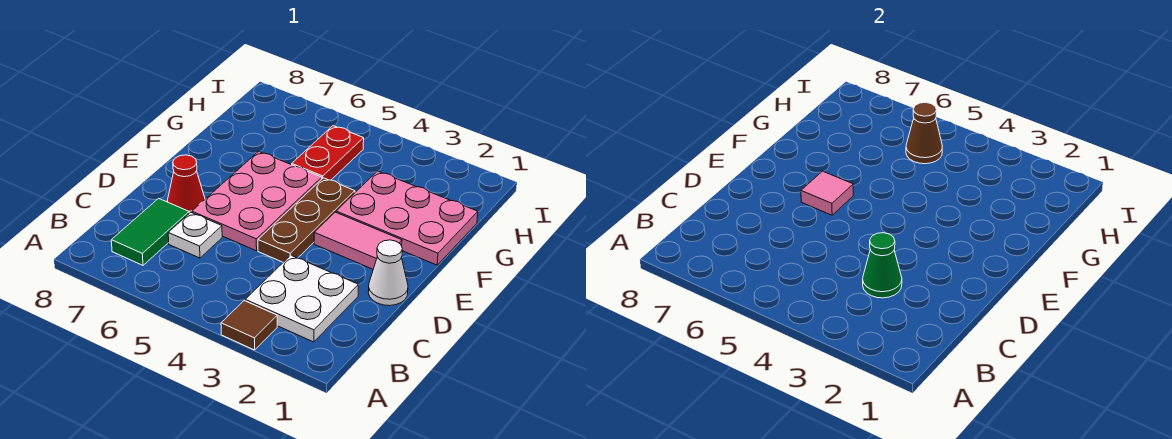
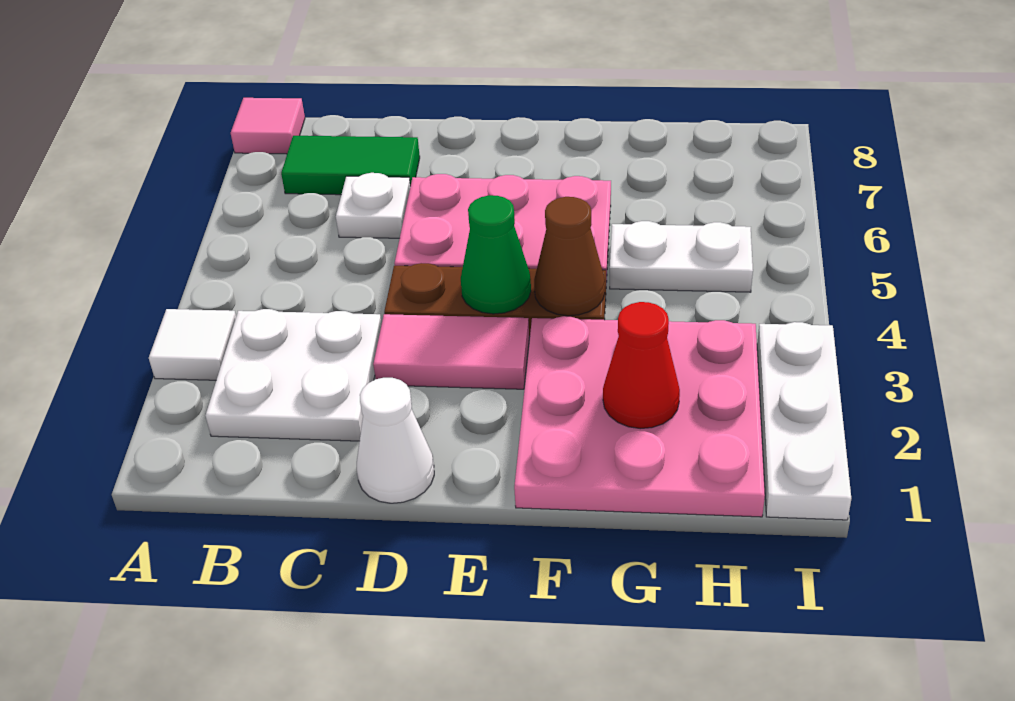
brown tile A3 level 1 -> white tile A3 level 1
green cone C3 level 2 -> green cone E4 level 2
red cone D7 level 1 -> red cone G2 level 2
pink tile E2:E3 level 1 -> pink tile D3:E3 level 1
pink tile E6 level 2 -> pink tile A8 level 1
pink plate F1:G3 level 1 -> pink plate F1:H3 level 1
red plate G5:H5 level 1 -> white plate G5:H5 level 1
brown cone H5 level 2 -> brown cone F4 level 2
none -> white plate I1:I3 level 1

